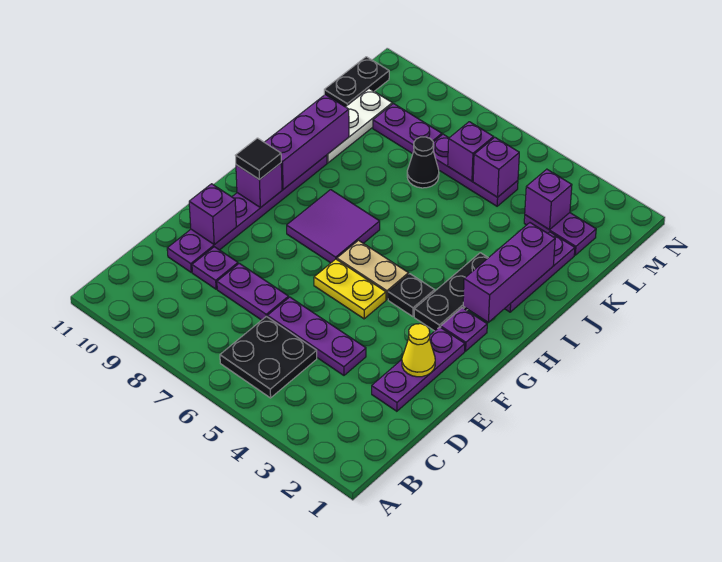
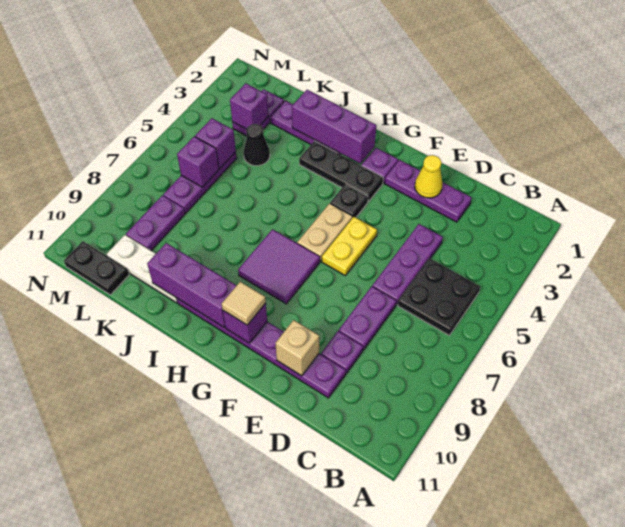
purple brick E10 level 2 -> tan brick E10 level 2
black tile G10 level 3 -> tan tile G10 level 3
black cone K7 level 1 -> black cone K4 level 1

